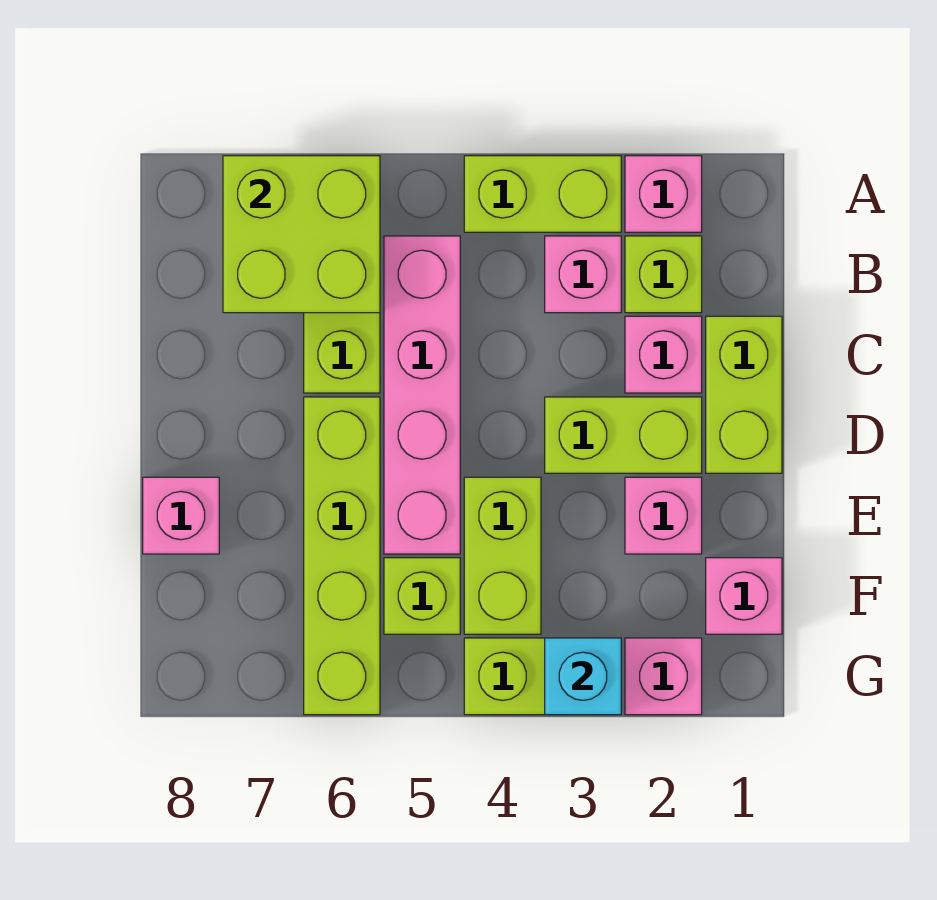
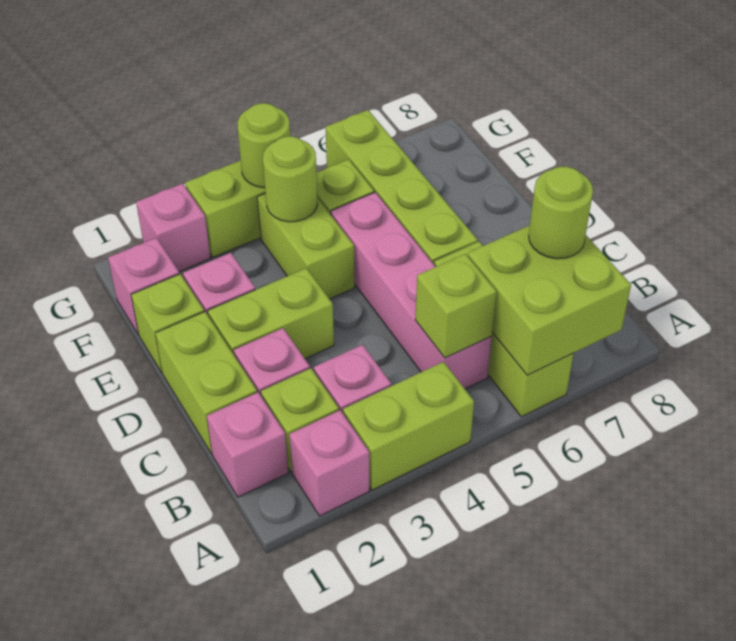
none -> lime brick B5 level 2
none -> lime round brick B7 level 3
none -> lime brick E1 level 1
pink brick E8 level 1 -> pink brick B1 level 1
none -> lime round brick F4 level 2
cyan brick G3 level 2 -> none
none -> lime round brick G4 level 2

